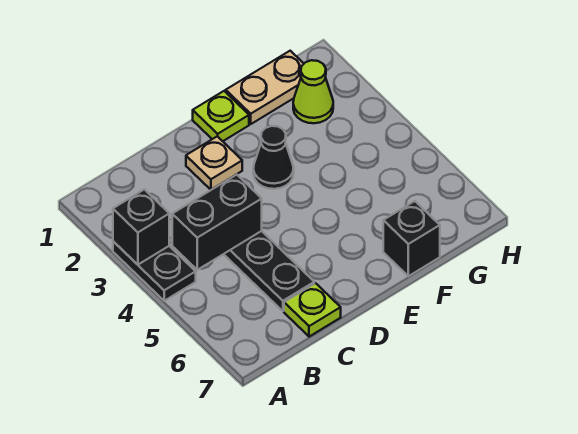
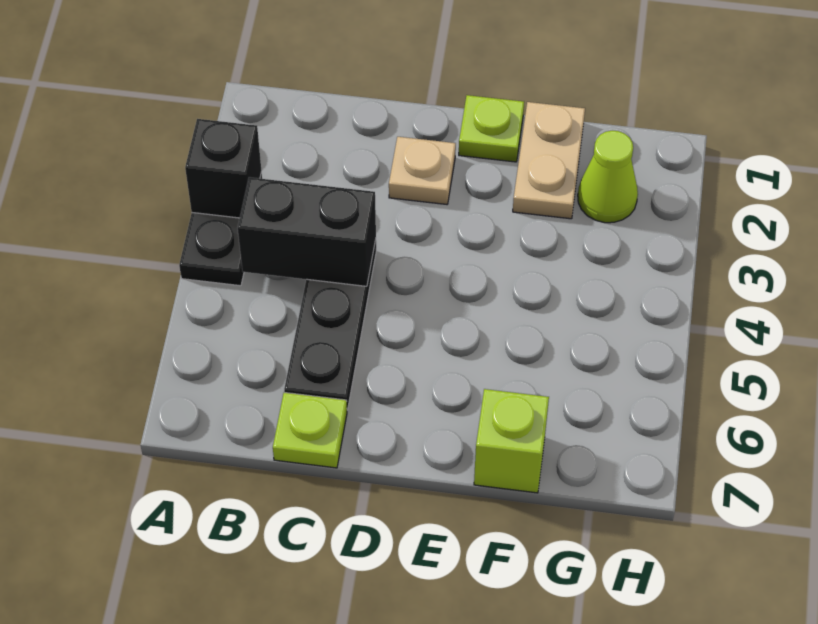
black cone E3 level 1 -> none
tan plate F1:G1 level 1 -> tan plate F1:F2 level 1
black brick F7 level 1 -> lime brick F7 level 1

